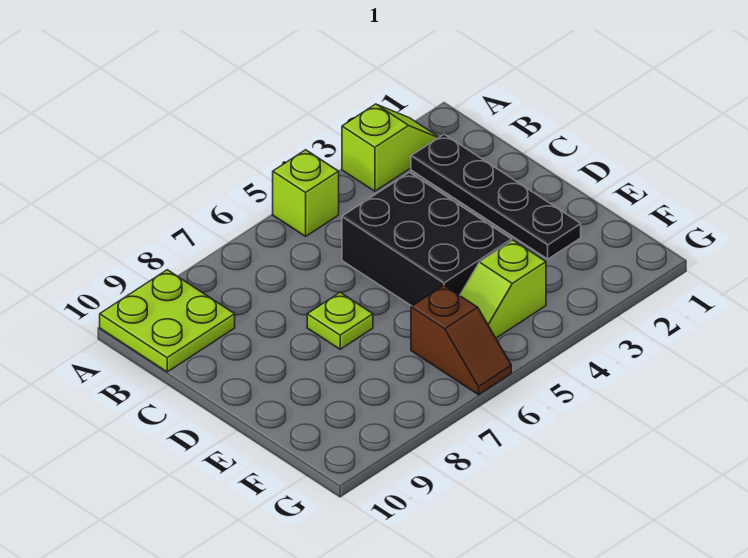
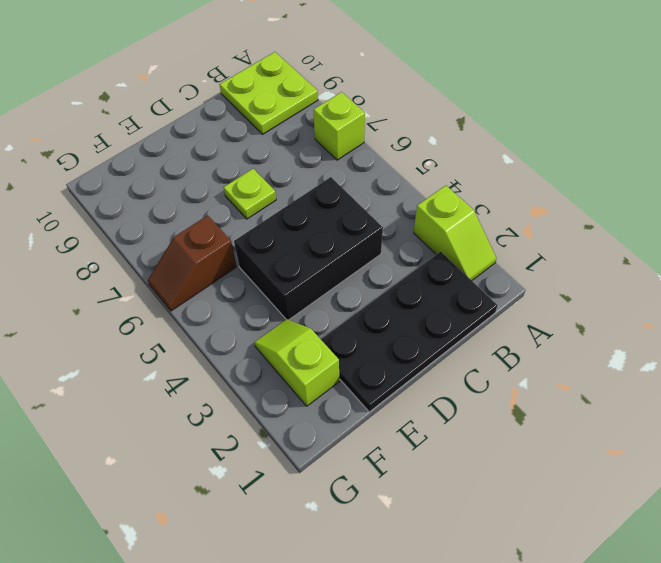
lime brick A5 level 1 -> lime brick A7 level 1
black plate B2:E2 level 1 -> black plate B1:E2 level 1
lime slope F4:F5 level 1 top 4 -> lime slope F2:F3 level 1 top 2

